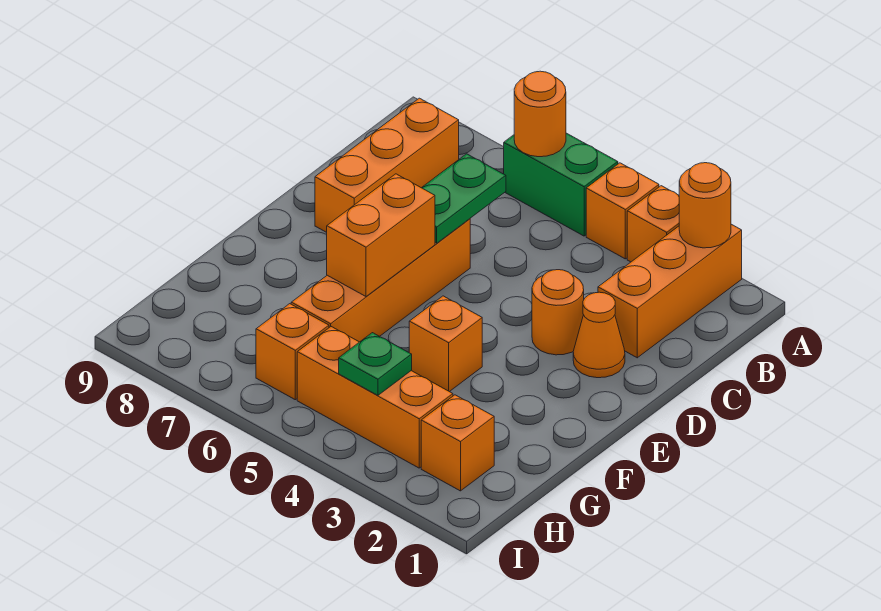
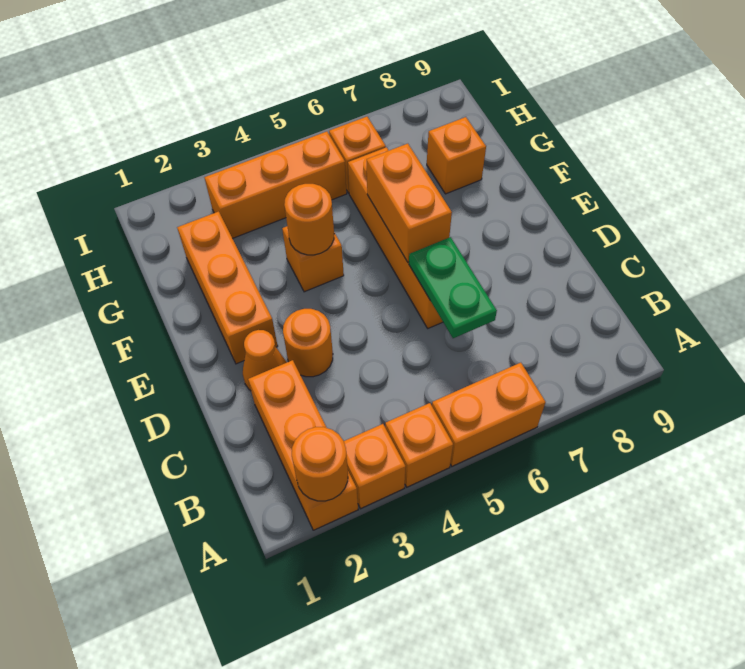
green brick A5:A6 level 1 -> orange brick A5:A6 level 1
orange round brick A6 level 2 -> orange round brick F4 level 2
orange brick B8:D8 level 1 -> orange brick E2:G2 level 1
orange brick H2 level 1 -> orange brick G8 level 1
green plate H4 level 2 -> none

